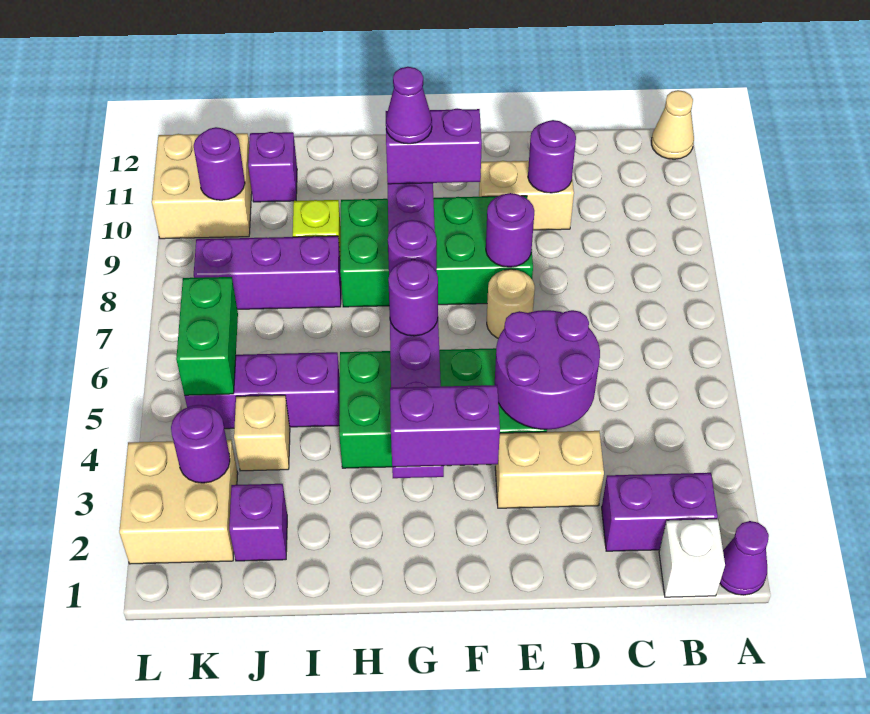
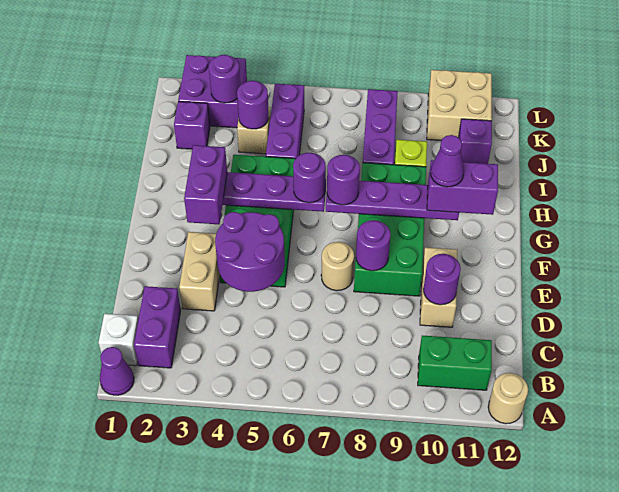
tan cone A12 level 1 -> tan round brick A12 level 1
purple brick F10:G10 level 3 -> purple brick G10:G11 level 3
tan brick K2:L3 level 1 -> purple brick K2:L3 level 1
green brick K5:K6 level 2 -> green brick B10:B11 level 1
purple round brick K10 level 2 -> purple round brick J4 level 2

